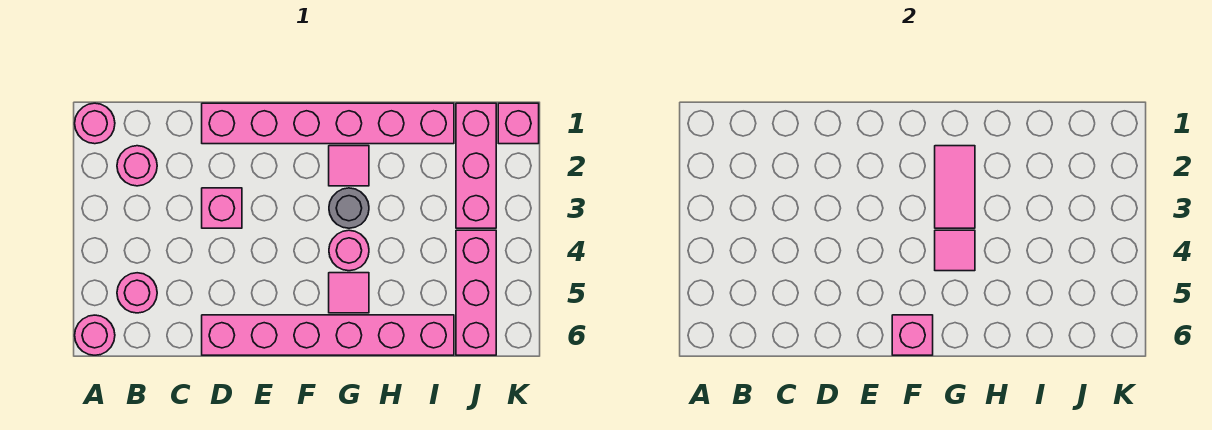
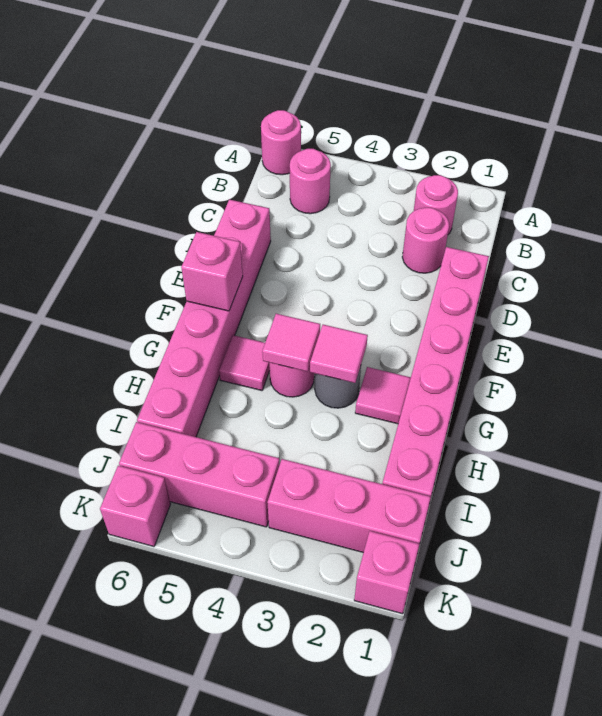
pink round brick A1 level 1 -> pink round brick C2 level 1
pink brick D3 level 1 -> pink brick K6 level 1
pink tile G2:G3 level 2 -> pink tile G3 level 2

